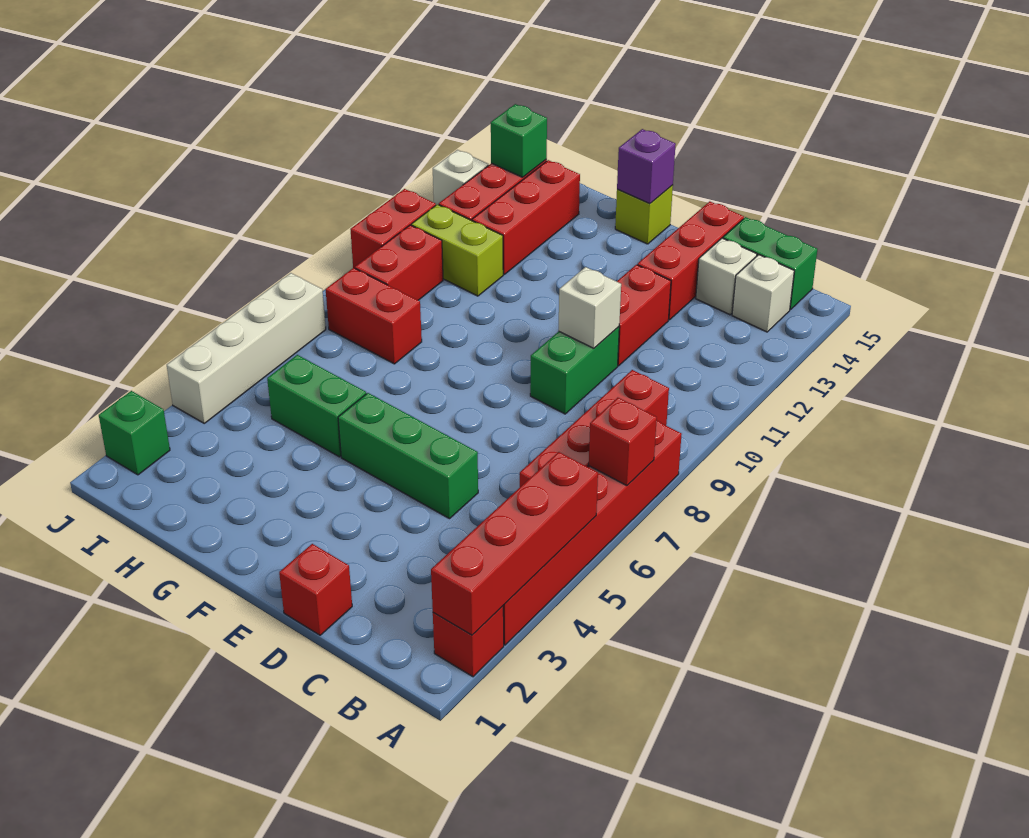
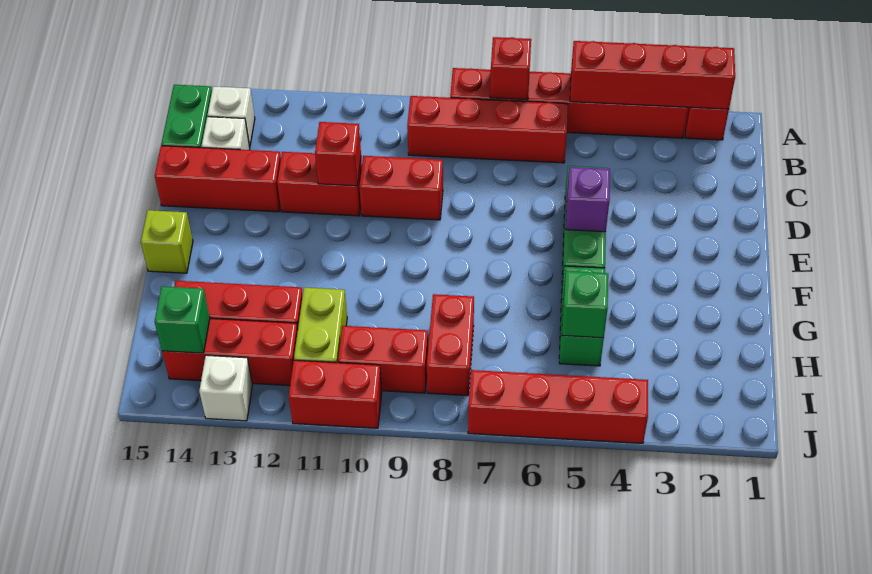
red brick D1 level 1 -> red brick D11 level 2
green brick D9:D10 level 1 -> red brick D9:D10 level 1
white brick D10 level 2 -> none
purple brick F15 level 2 -> purple brick E5 level 2
green brick J2 level 1 -> green brick H5 level 2
white brick J4:J7 level 1 -> red brick J4:J7 level 1

